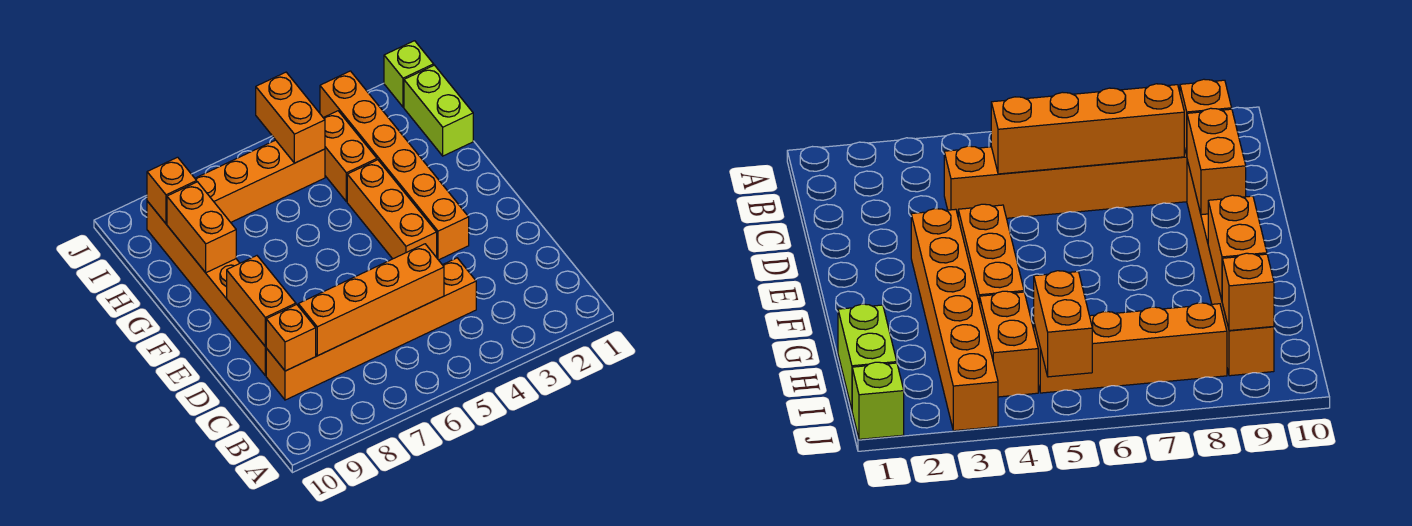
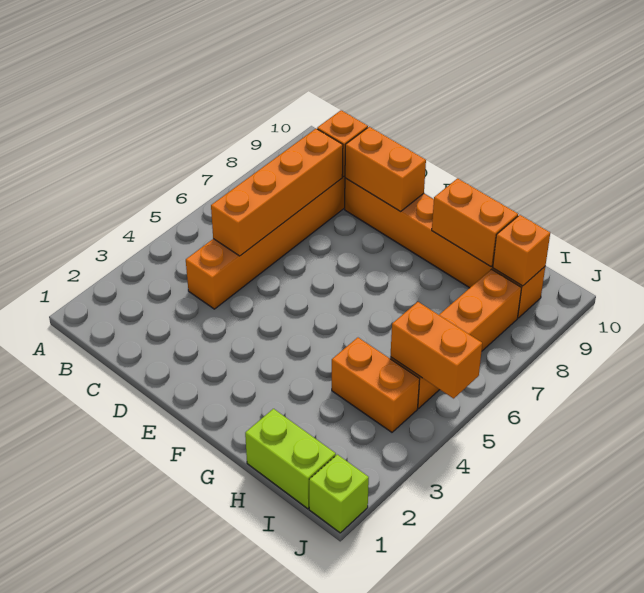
orange brick E3:J3 level 1 -> none
orange brick E4:G4 level 1 -> none

